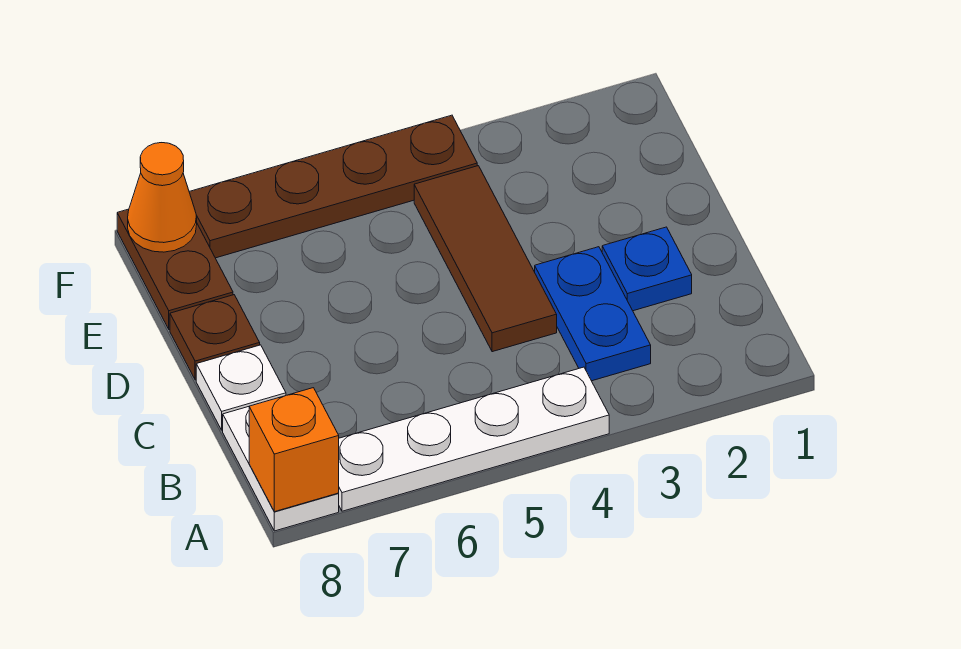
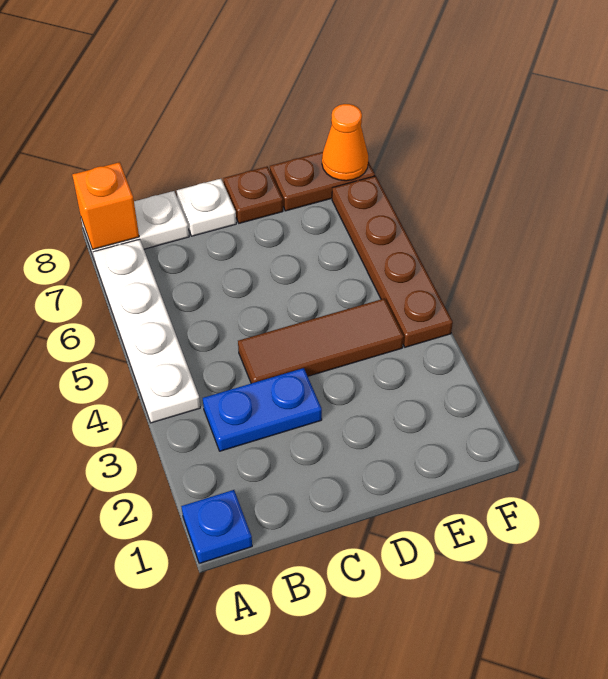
blue plate C2 level 1 -> blue plate A1 level 1

